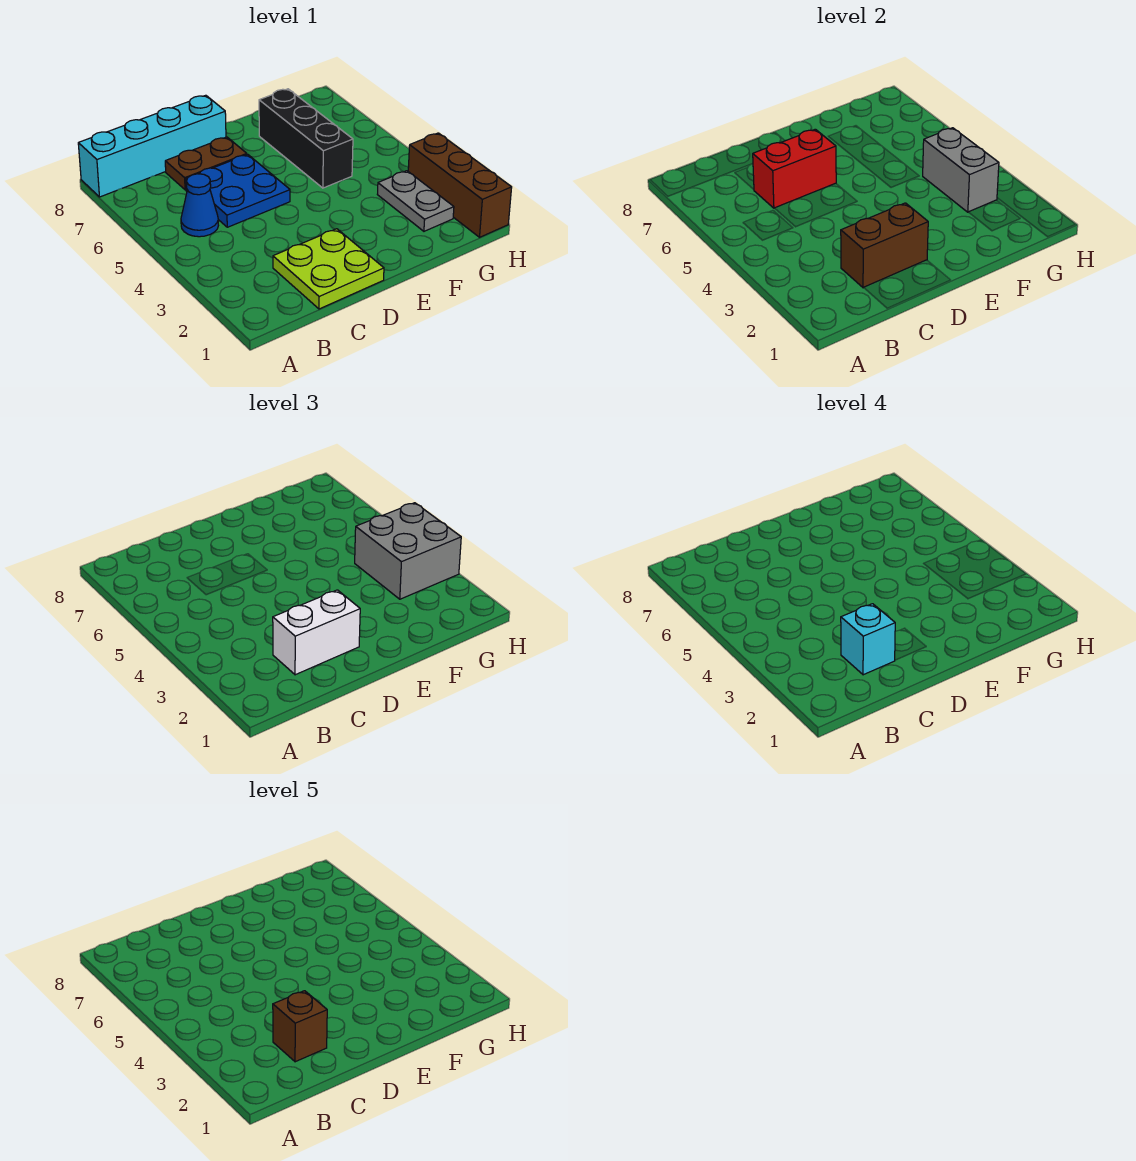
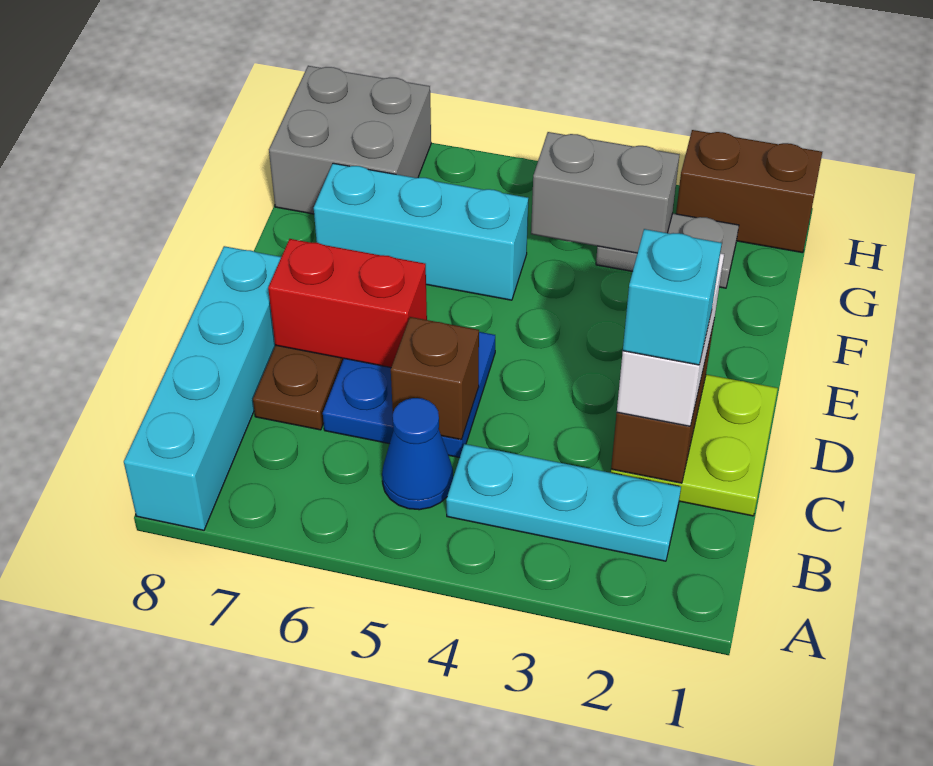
none -> cyan plate B2:B4 level 1
brown brick C2 level 5 -> brown brick C5 level 2
red brick C6:D6 level 2 -> red brick D6:D7 level 2
black brick F5:F7 level 1 -> cyan brick F5:F7 level 1
grey brick G3:H4 level 3 -> grey brick G7:H8 level 1
brown brick H1:H3 level 1 -> brown brick H1:H2 level 1

